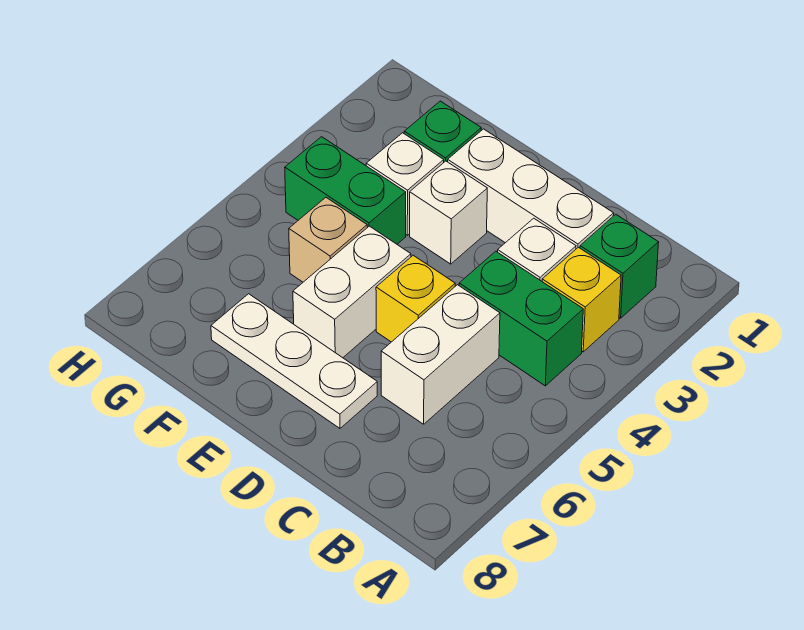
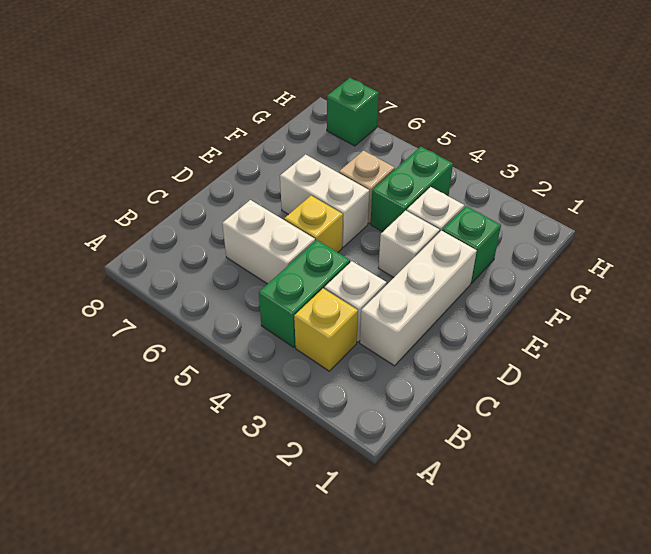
green brick B2 level 1 -> green brick H7 level 1
white plate D7:F7 level 1 -> none

